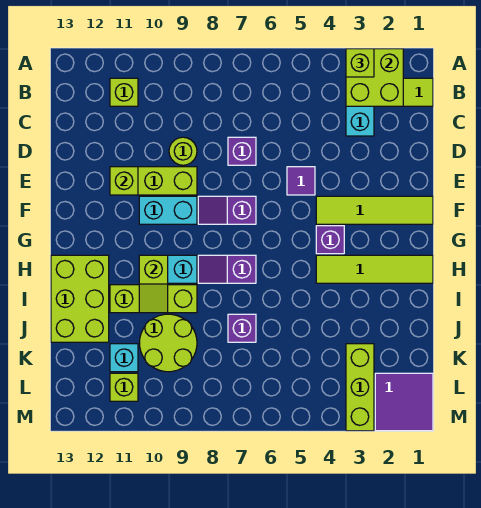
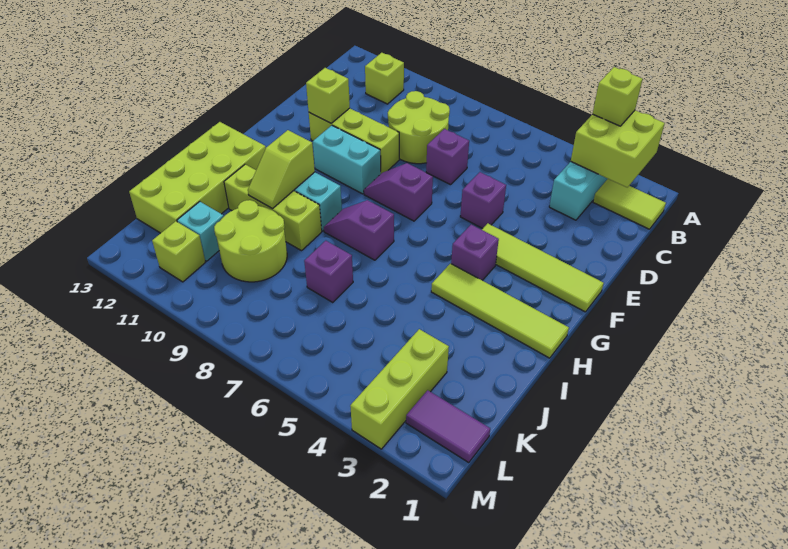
lime round brick D9 level 1 -> lime round brick C8:D9 level 1
purple tile E5 level 1 -> purple brick E5 level 1
lime brick H12:J13 level 1 -> lime brick H12:K13 level 1
purple tile L1:M2 level 1 -> purple tile L1:L2 level 1

